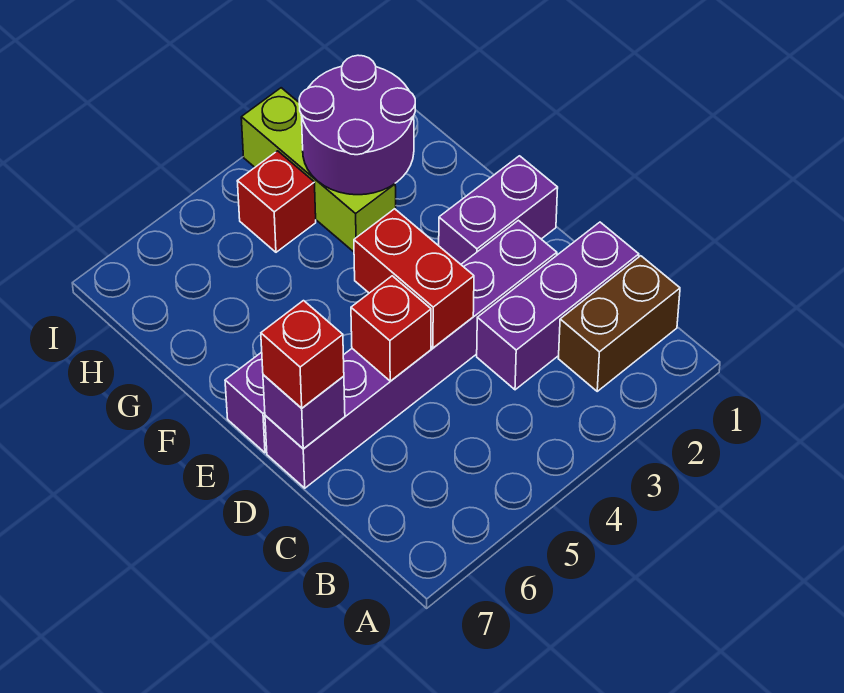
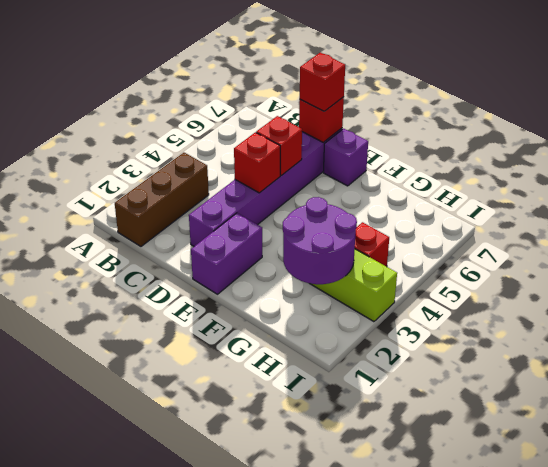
brown brick B1:B2 level 1 -> brown brick B1:B3 level 1
purple brick C1:C3 level 1 -> none
red brick D4:E4 level 2 -> red brick D4 level 2
purple brick D7 level 2 -> red brick D7 level 2

